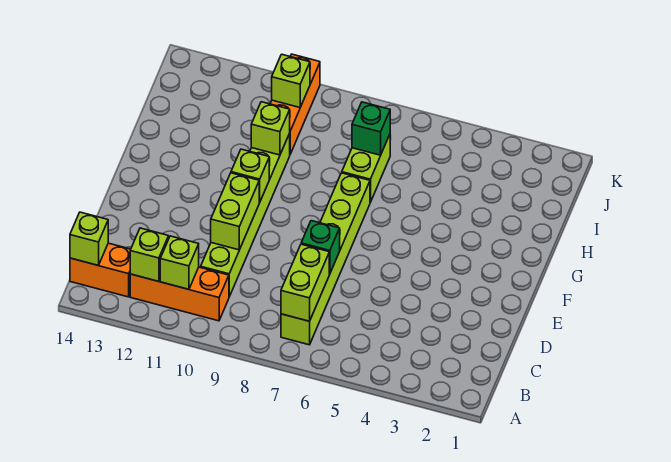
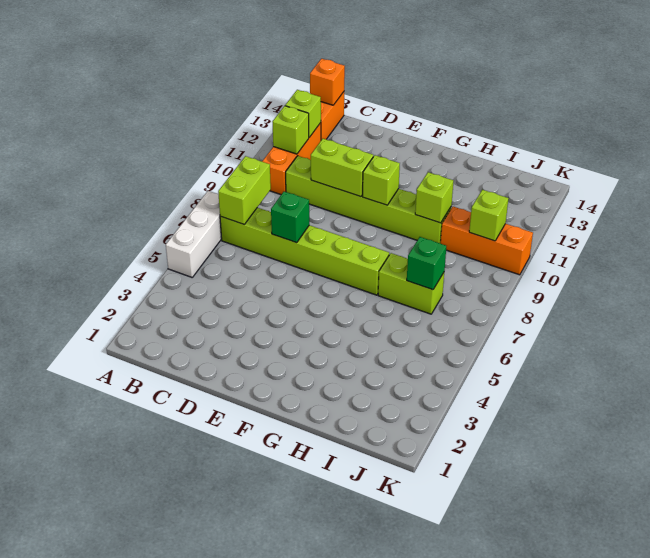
none -> white brick A5:A7 level 1
lime brick B7:C7 level 2 -> lime brick B7:B8 level 2
lime brick B14 level 2 -> orange brick B14 level 2

